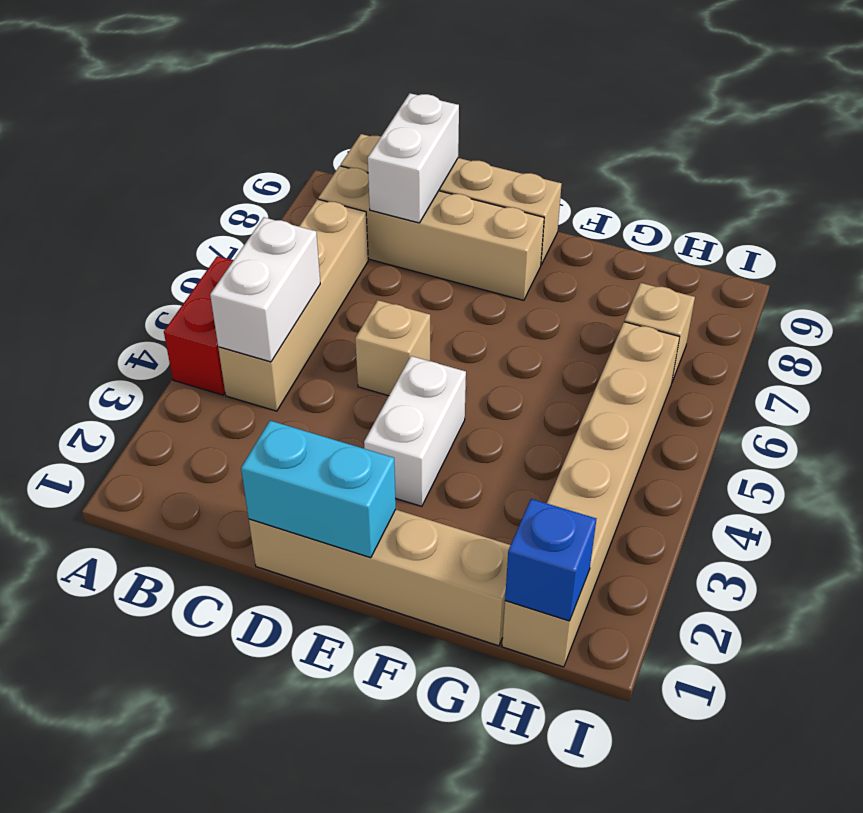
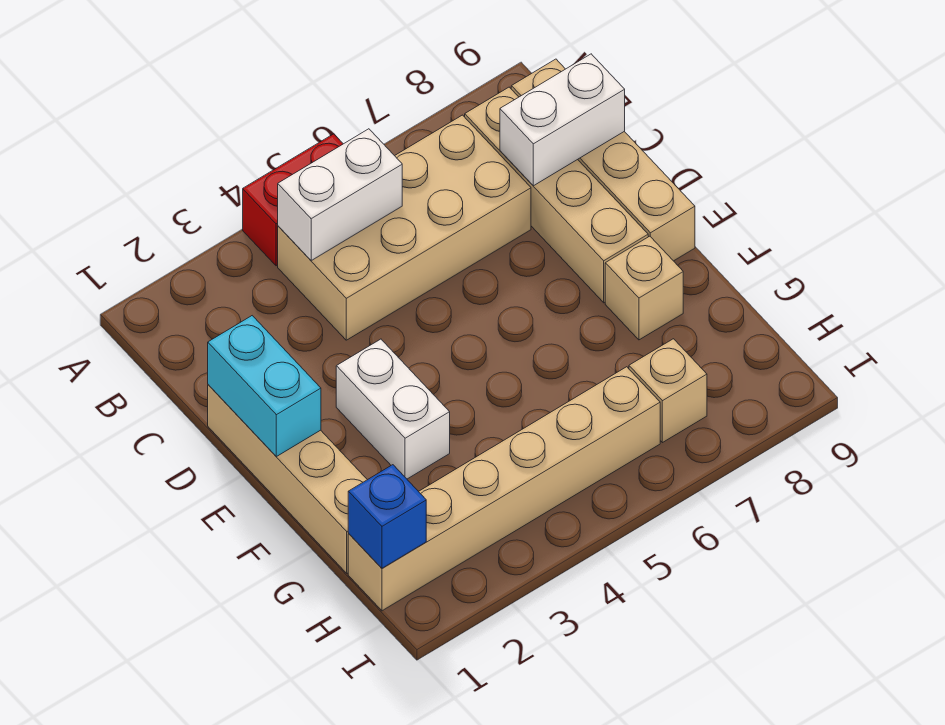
tan brick B4:B7 level 1 -> tan brick B4:C7 level 1
tan brick D5 level 1 -> tan brick F8 level 1
white brick E3:E4 level 1 -> white brick E3:F3 level 1

